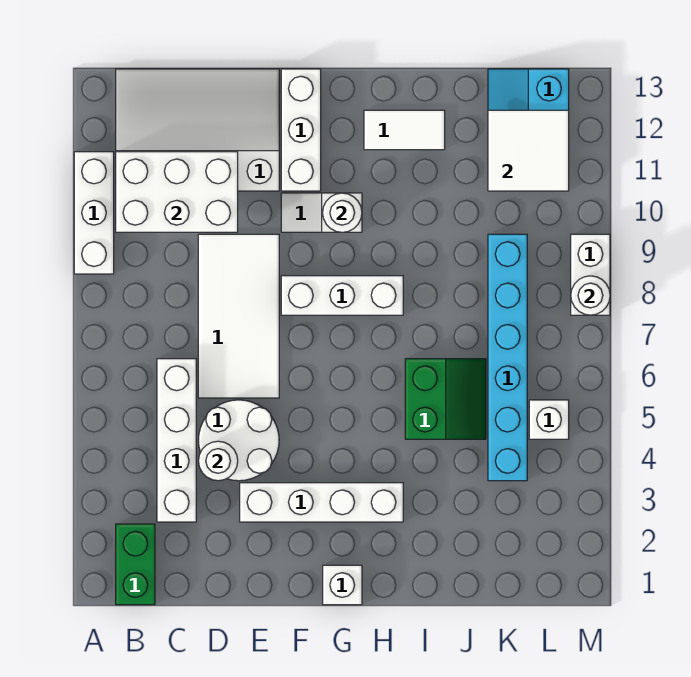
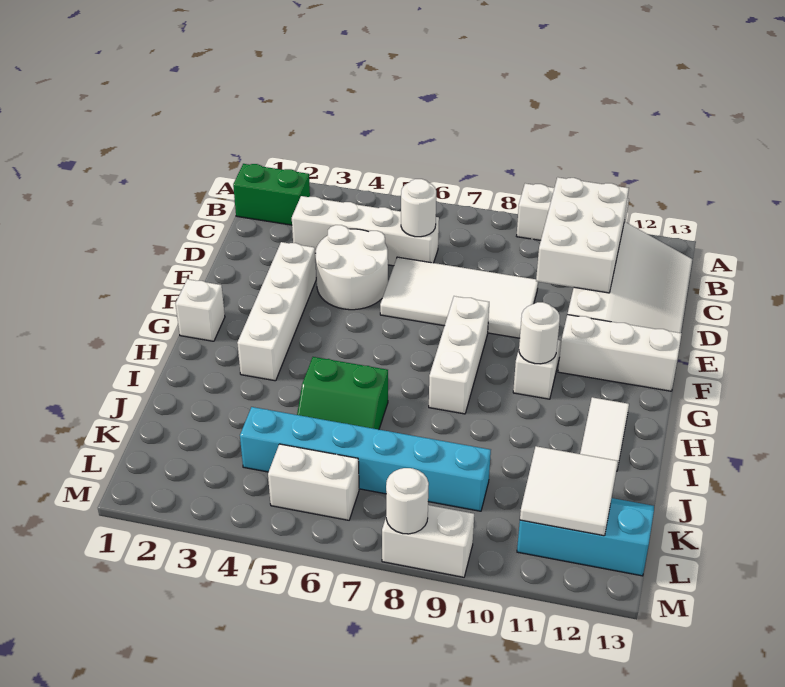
white round brick D4 level 2 -> white round brick C6 level 2
white brick L5 level 1 -> white brick L5:L6 level 1

